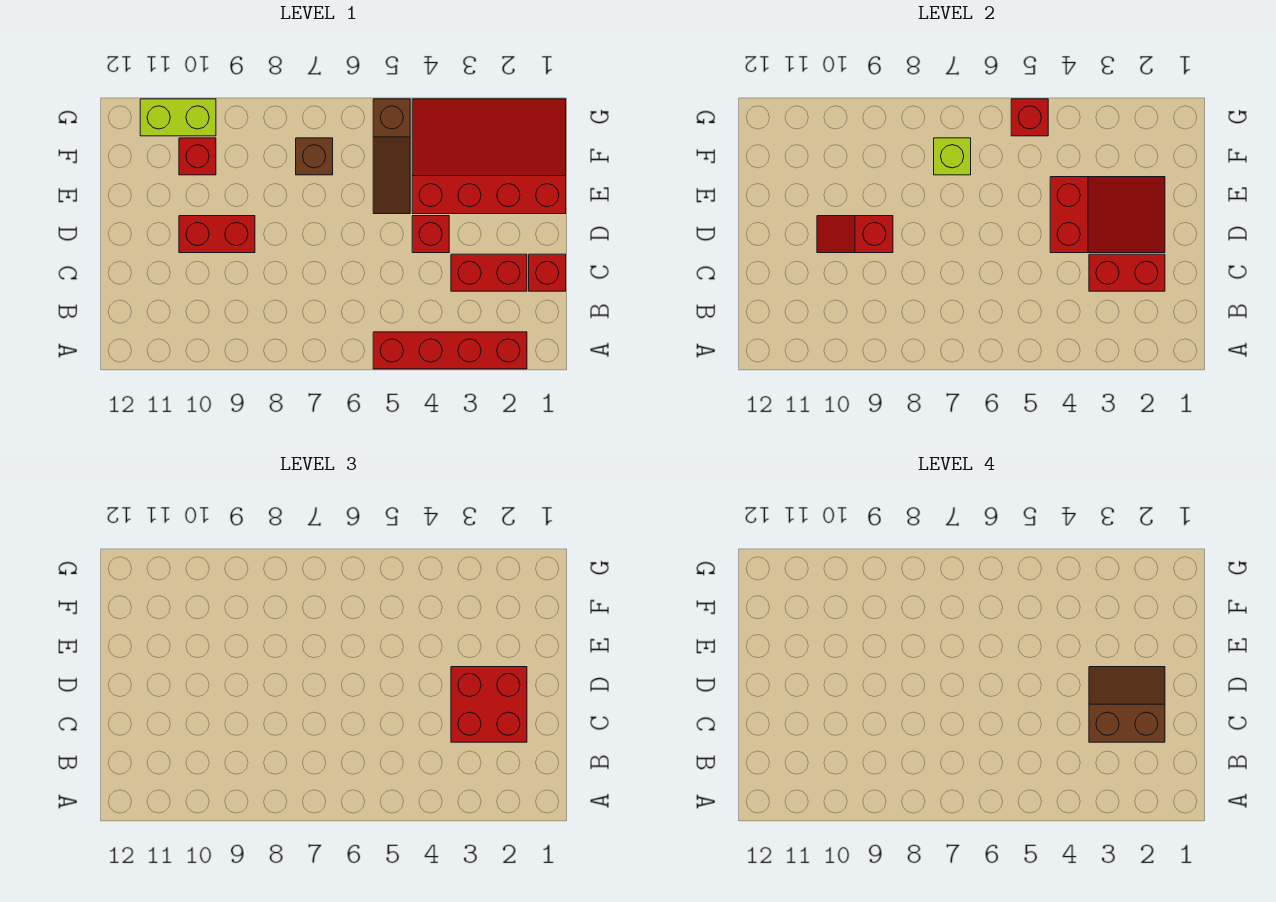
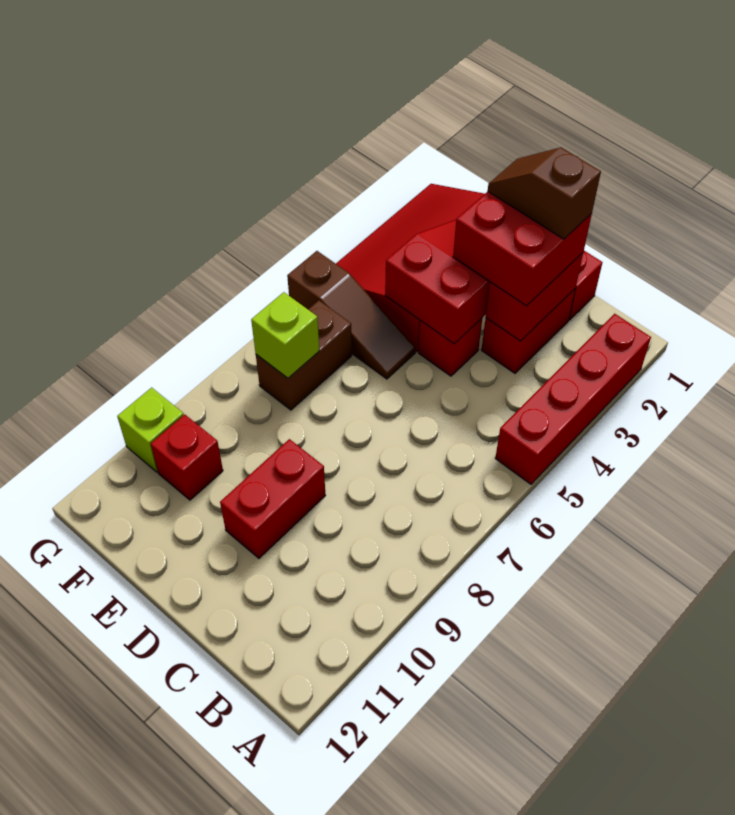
brown slope C2:D3 level 4 top C -> brown slope C2:D2 level 4 top C
red slope D9:D10 level 2 top 9 -> none
brown brick F7 level 1 -> brown brick F6:F7 level 1
red brick G5 level 2 -> none
lime brick G10:G11 level 1 -> lime brick G10 level 1

